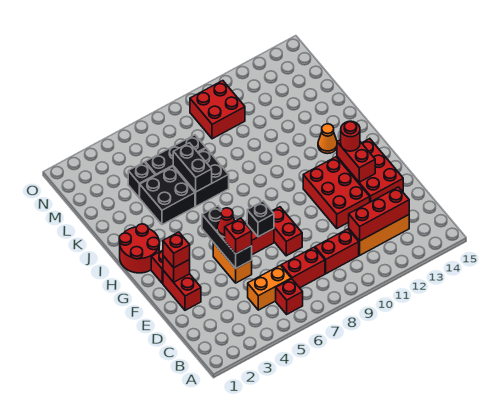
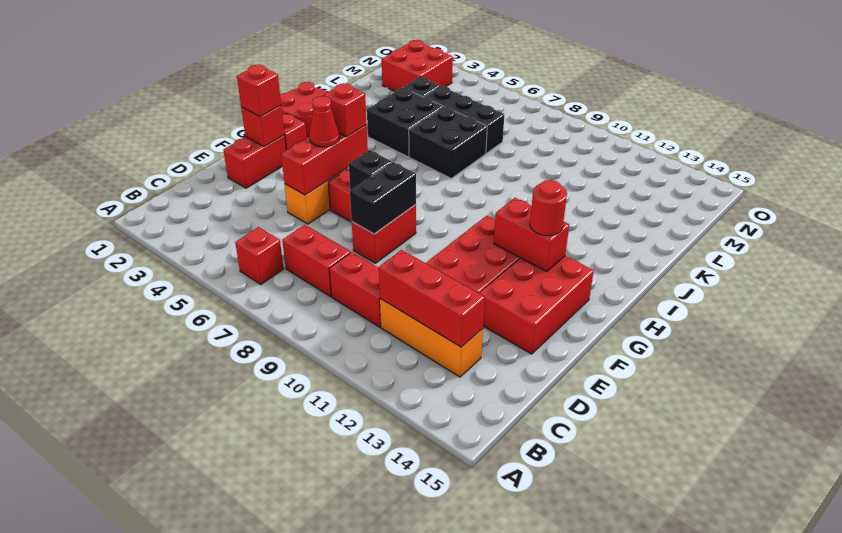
orange brick C5:C6 level 1 -> none
black brick E5:G5 level 2 -> red brick E5:G5 level 2
red brick E5 level 3 -> red brick G5 level 3
red brick F13:G13 level 2 -> red brick G12:G13 level 2
orange cone I13 level 1 -> none
black brick J6:K6 level 2 -> black brick E8:F8 level 2
red brick M9:N10 level 1 -> red brick M2:N3 level 1

